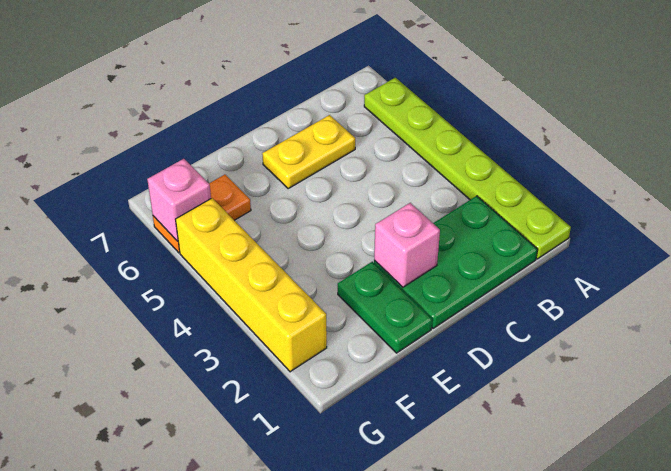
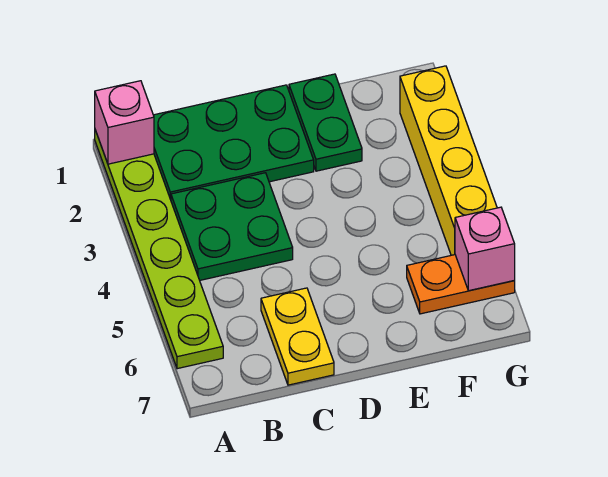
none -> green plate B3:C4 level 1
yellow plate C6:D6 level 1 -> yellow plate C6:C7 level 1
pink brick D2 level 2 -> pink brick A1 level 2

